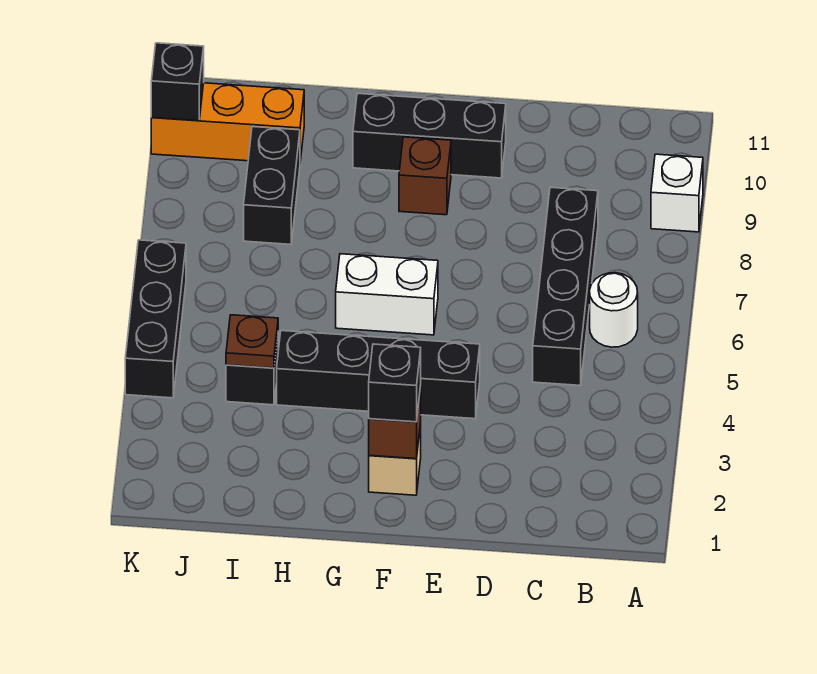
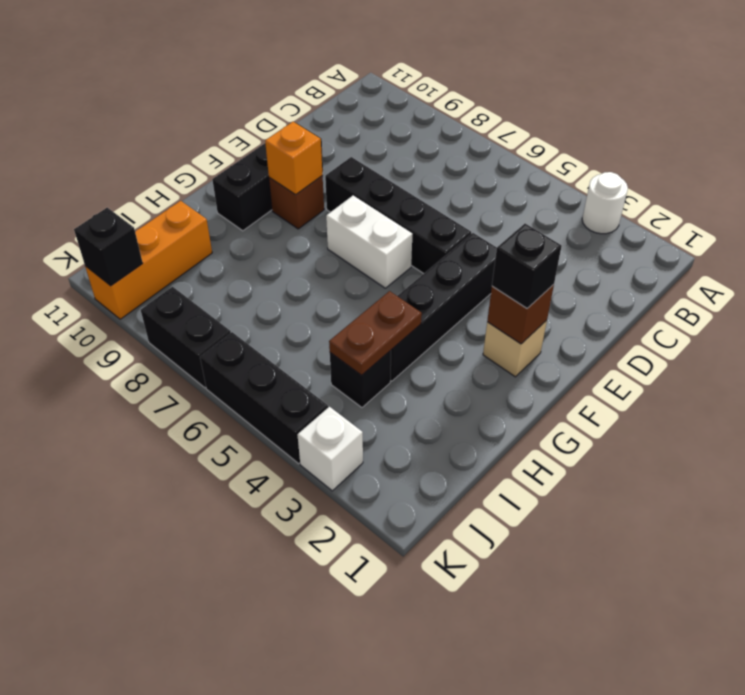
white brick A9 level 1 -> white brick K3 level 1
white round brick B6 level 1 -> white round brick A3 level 1
black brick C5:C8 level 1 -> black brick E5:E8 level 1
white brick F6:G6 level 1 -> white brick F6:F7 level 1
none -> orange brick F9 level 2
brown plate I4 level 2 -> brown plate H4:I4 level 2
black brick I8:I9 level 1 -> black brick K7:K8 level 1

